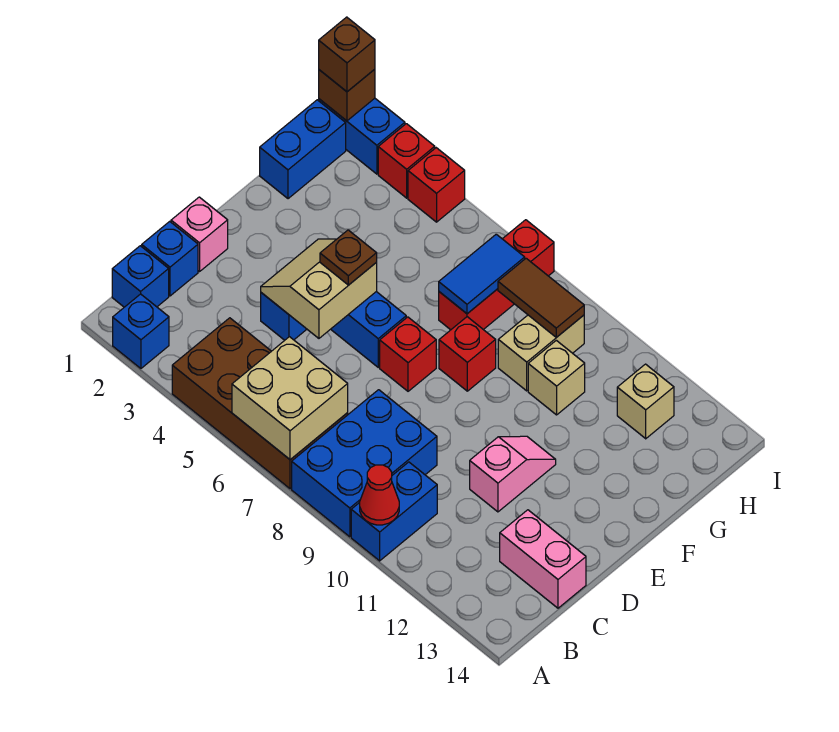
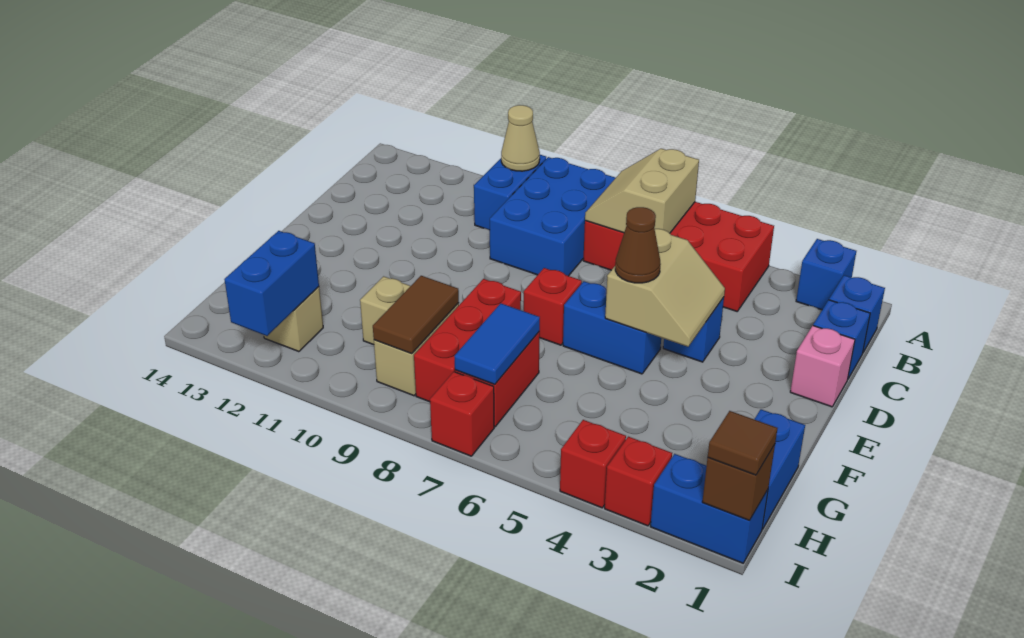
brown brick A4:B7 level 1 -> red brick A4:B7 level 1
tan brick A6:B7 level 2 -> tan slope A6:B7 level 2 top 6
red cone A10 level 2 -> tan cone A10 level 2
pink brick C13:C14 level 1 -> none
pink slope D11:E11 level 1 top D -> none
brown plate E5 level 3 -> brown cone E5 level 3
red brick F8 level 1 -> red brick F8:H8 level 1
brown tile H8:H9 level 2 -> brown tile G9:H9 level 2
none -> blue brick H12:I12 level 2
brown brick I1 level 3 -> brown tile I1 level 3

